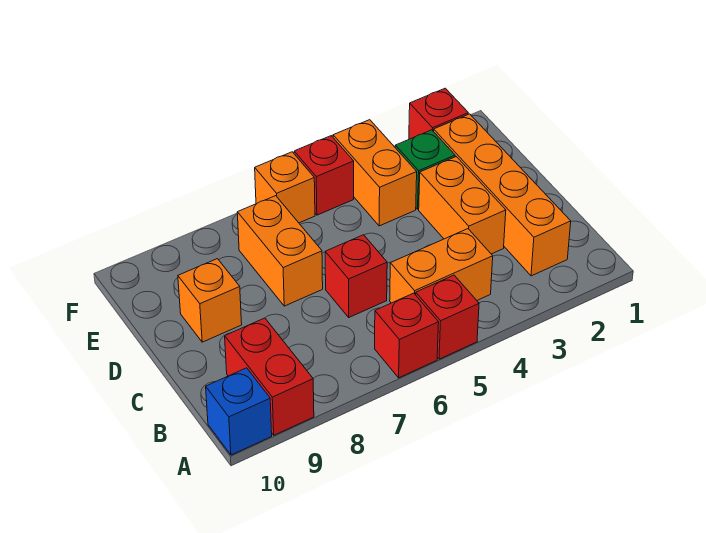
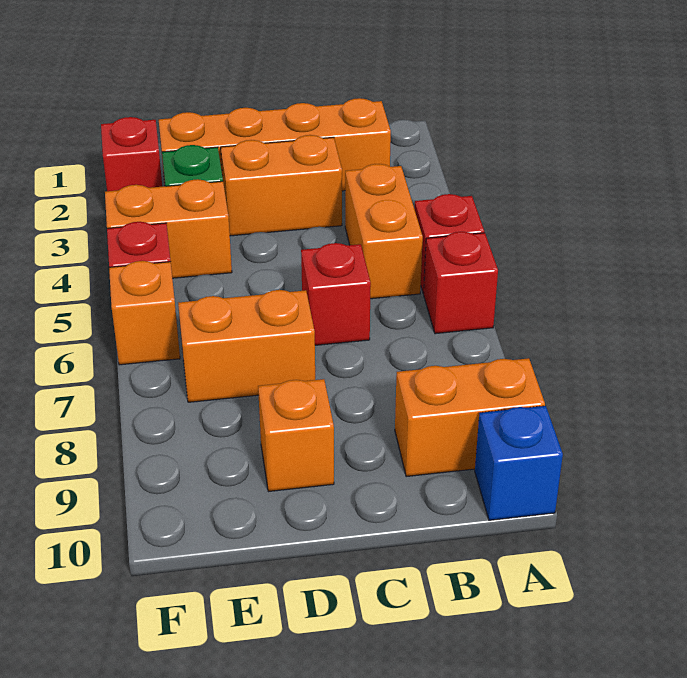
red brick A9:B9 level 1 -> orange brick A9:B9 level 1

